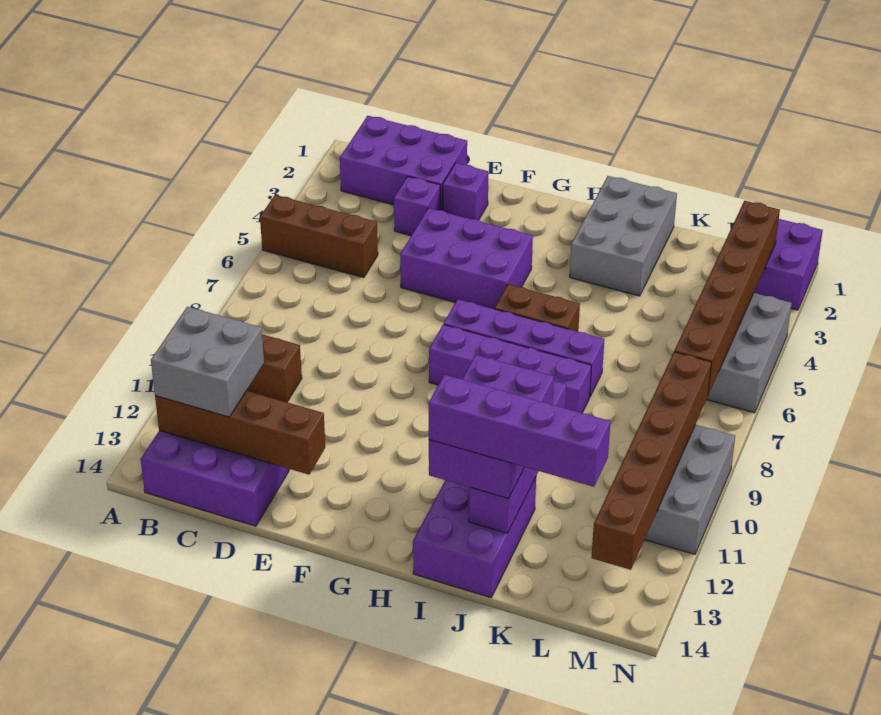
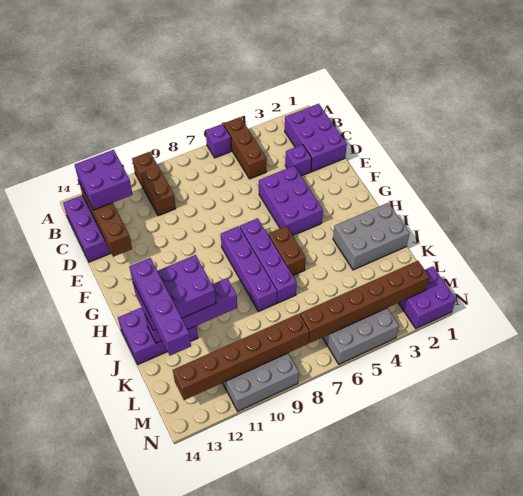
grey brick B12:C13 level 3 -> purple brick B12:C13 level 3
purple brick E2 level 1 -> purple brick A6 level 1

